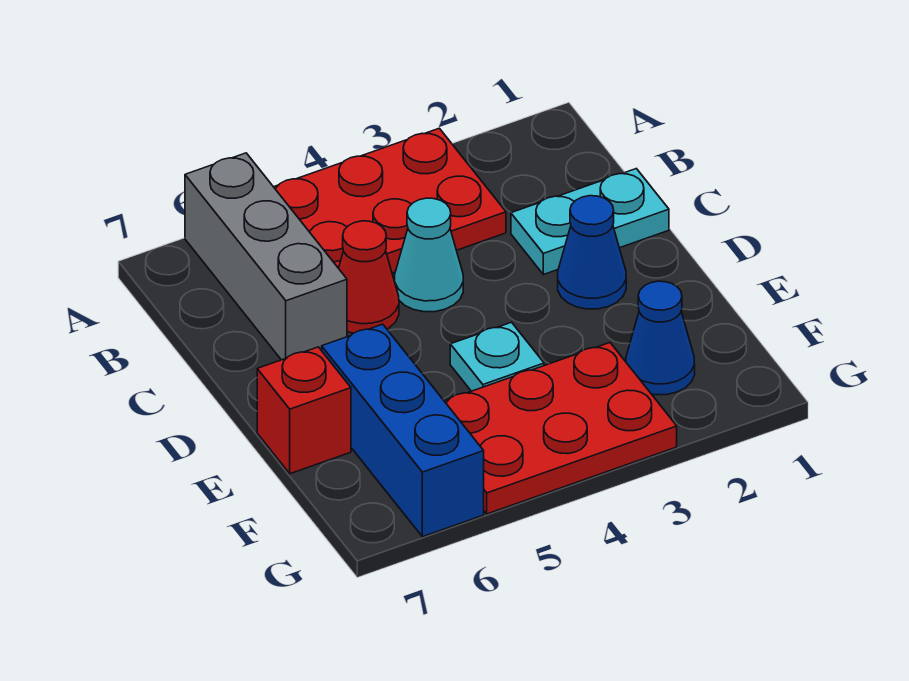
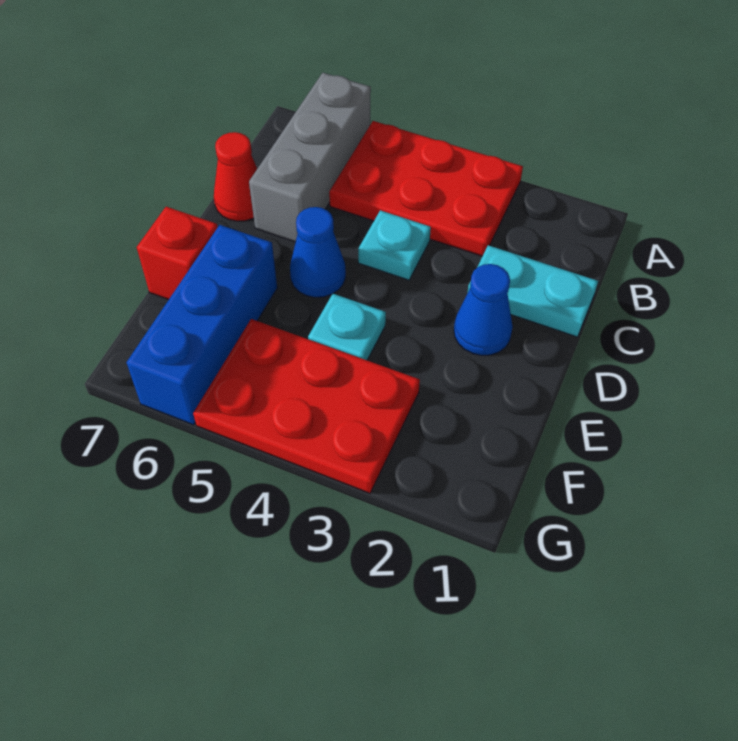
cyan cone C4 level 1 -> cyan plate C4 level 1
red cone C5 level 1 -> red cone C7 level 1
blue cone F2 level 1 -> blue cone D5 level 1

